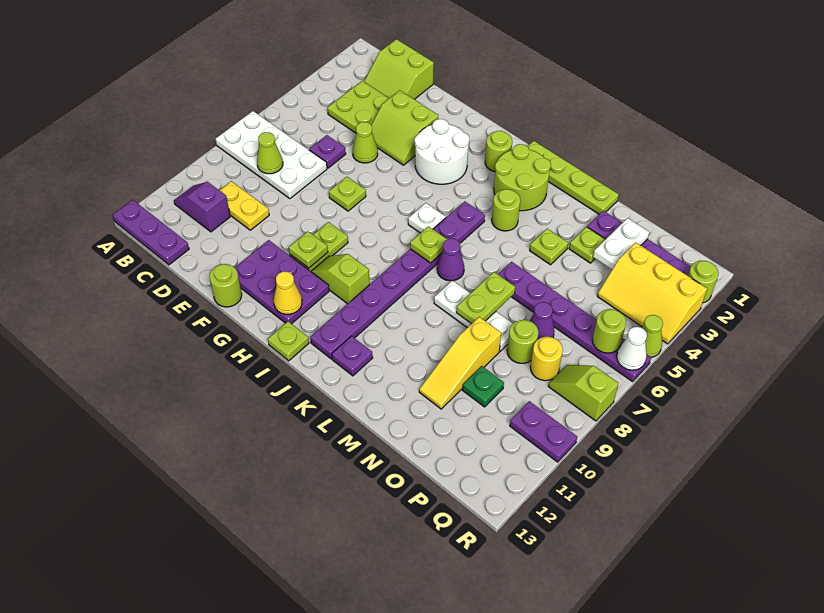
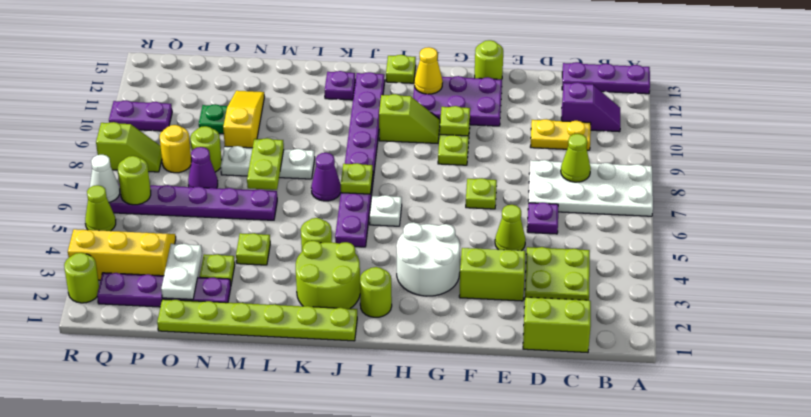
lime plate J1:M1 level 1 -> lime plate J1:O1 level 1

